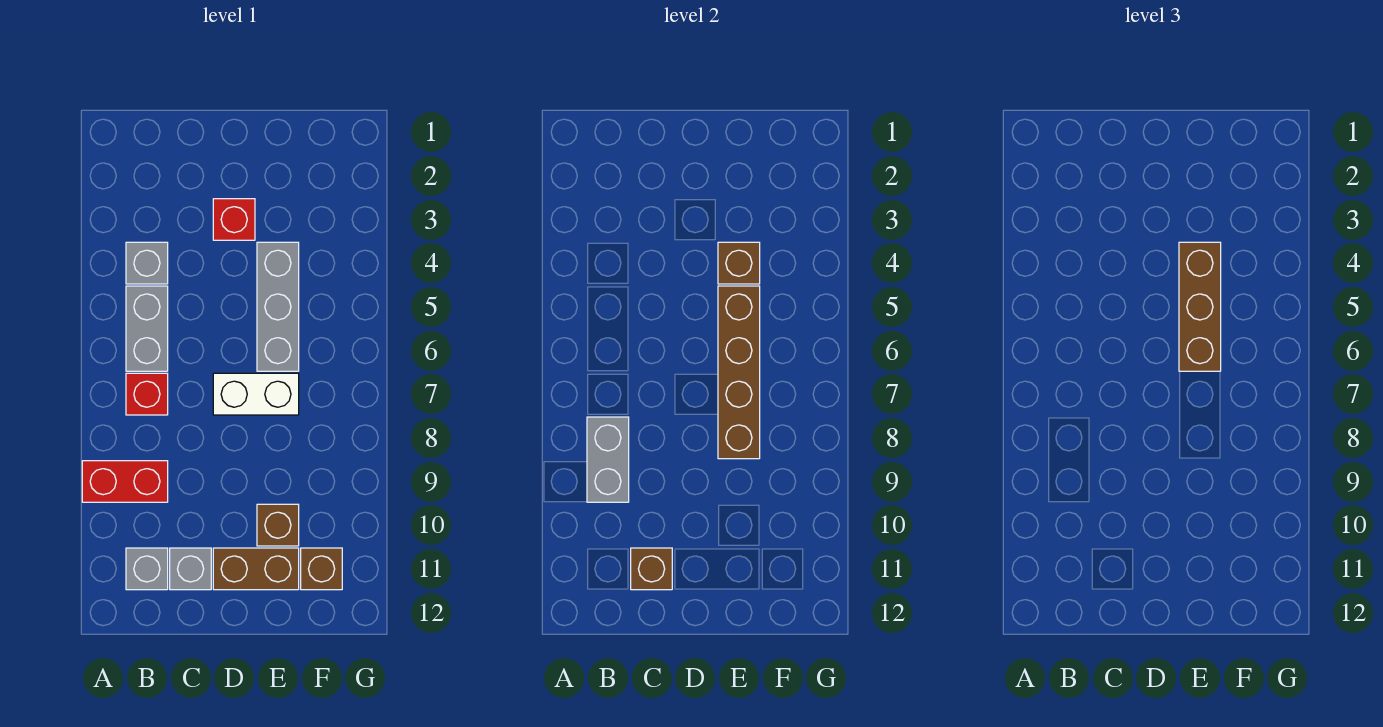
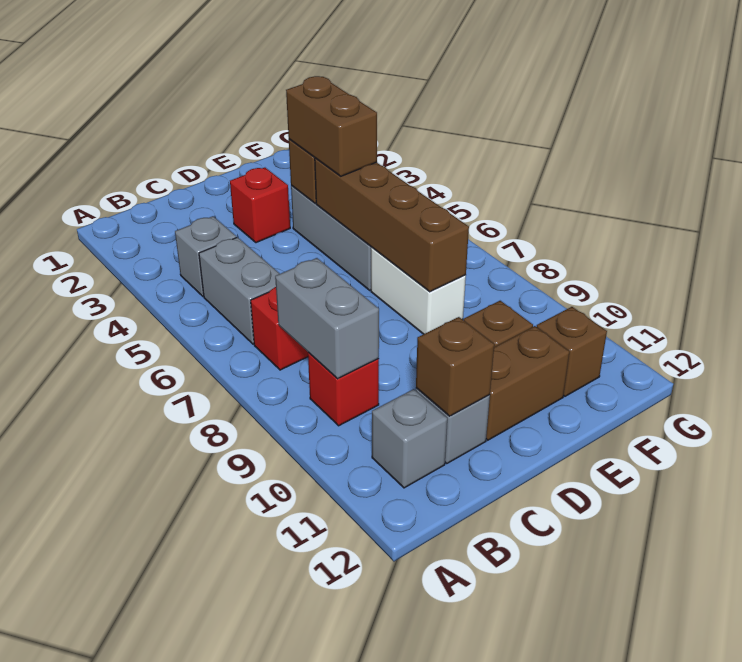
red brick A9:B9 level 1 -> red brick B9 level 1
white brick D7:E7 level 1 -> white brick E7:E8 level 1
brown brick E4:E6 level 3 -> brown brick E4:E5 level 3

